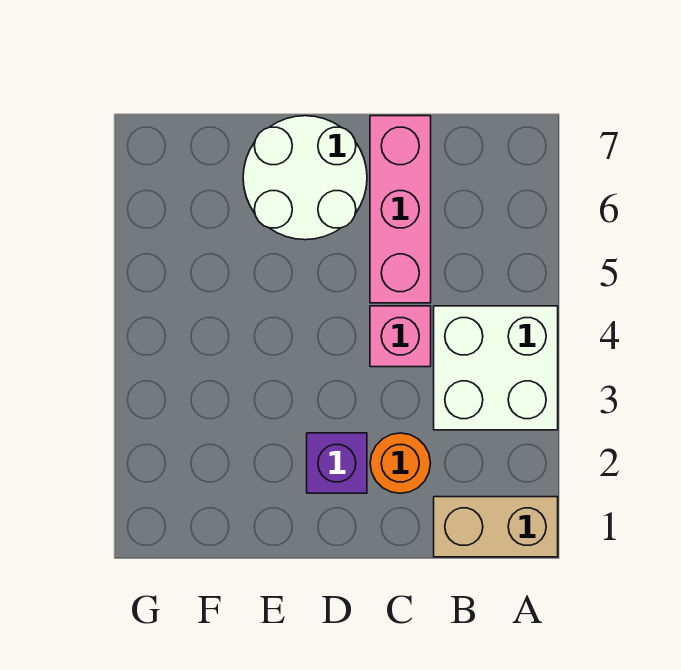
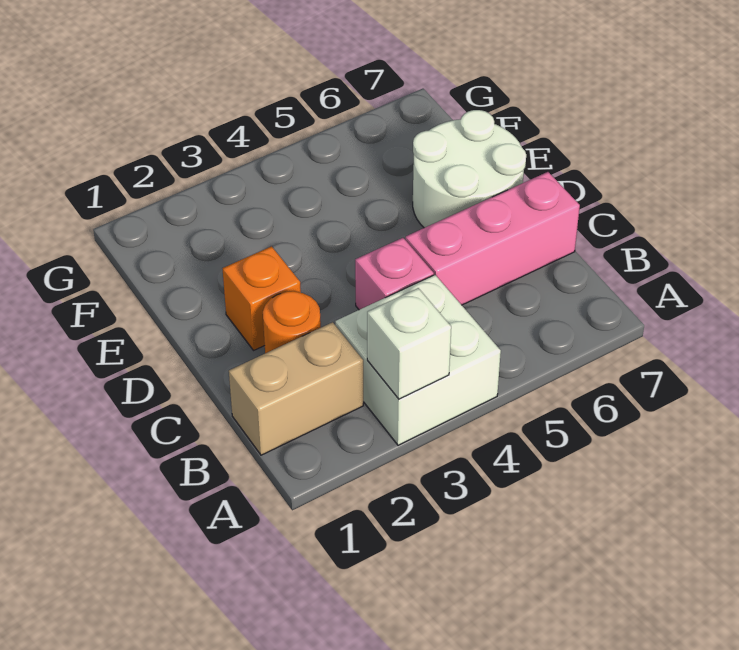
tan brick A1:B1 level 1 -> tan brick B1:B2 level 1
none -> white brick A3 level 2
purple brick D2 level 1 -> orange brick D2 level 1

